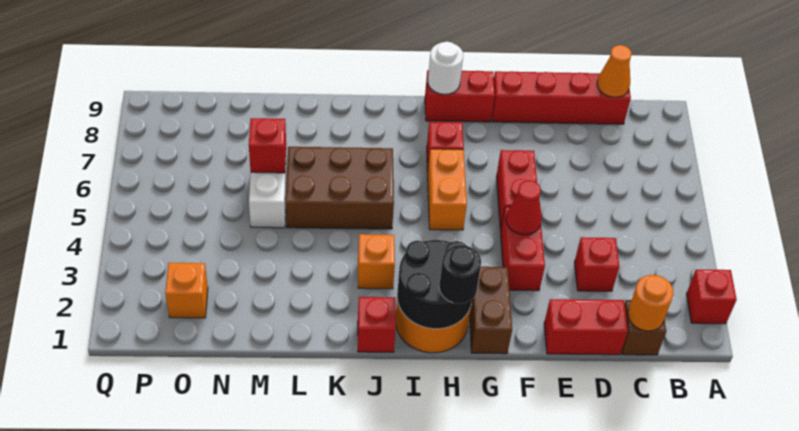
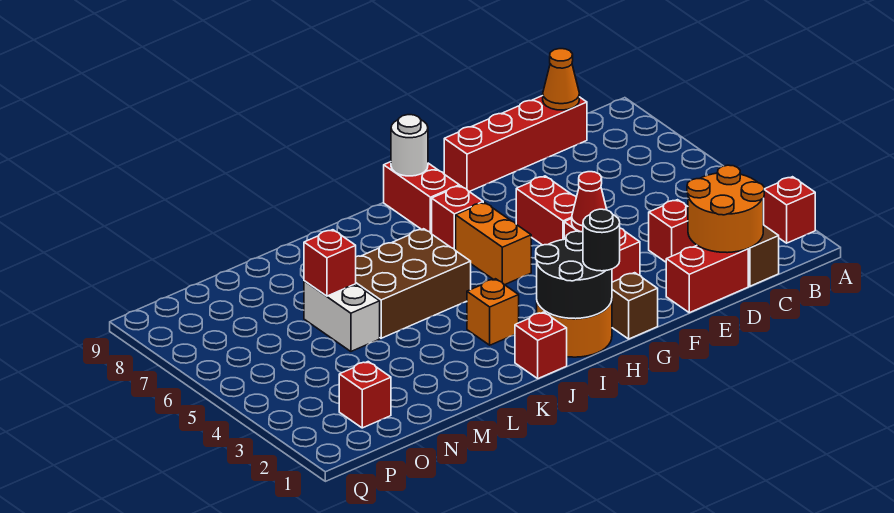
orange round brick C1 level 2 -> orange round brick C1:D2 level 2
brown brick G1:G2 level 1 -> brown brick G1 level 1
red brick G9:H9 level 1 -> red brick H8:H9 level 1
orange brick O2 level 1 -> red brick O2 level 1

